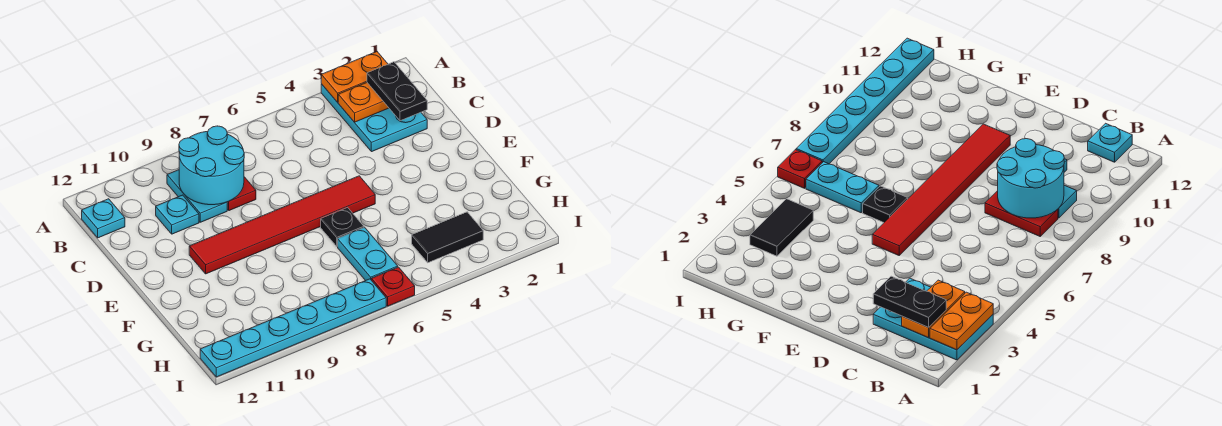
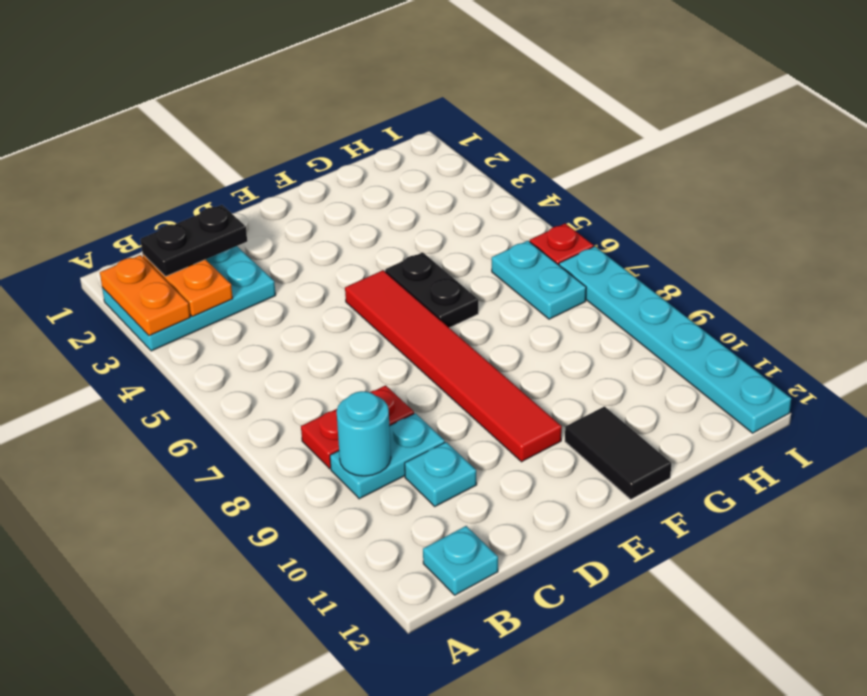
cyan round brick B8:C9 level 2 -> cyan round brick B9 level 2
black plate F6 level 1 -> black plate F5:F6 level 1
cyan plate G6:H6 level 1 -> cyan plate H6:H7 level 1
black tile H3:H4 level 1 -> black tile F11:F12 level 1

